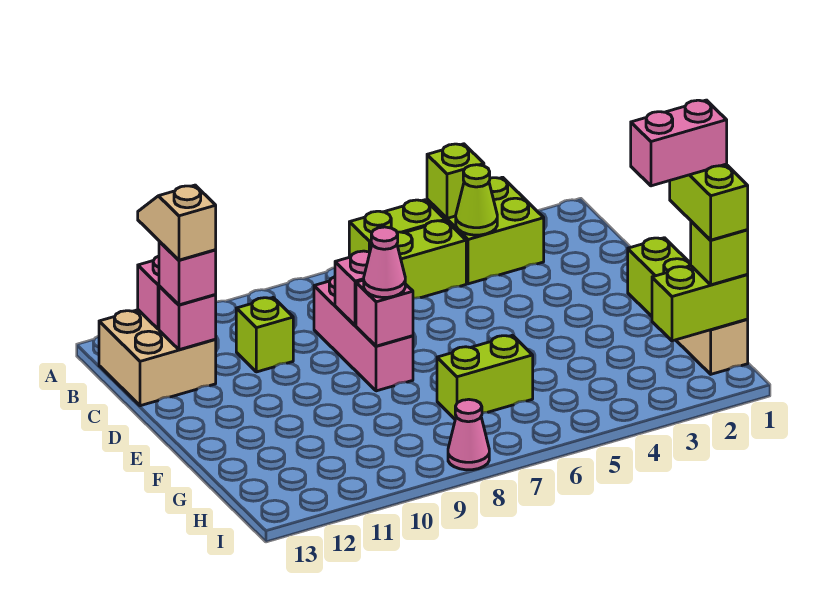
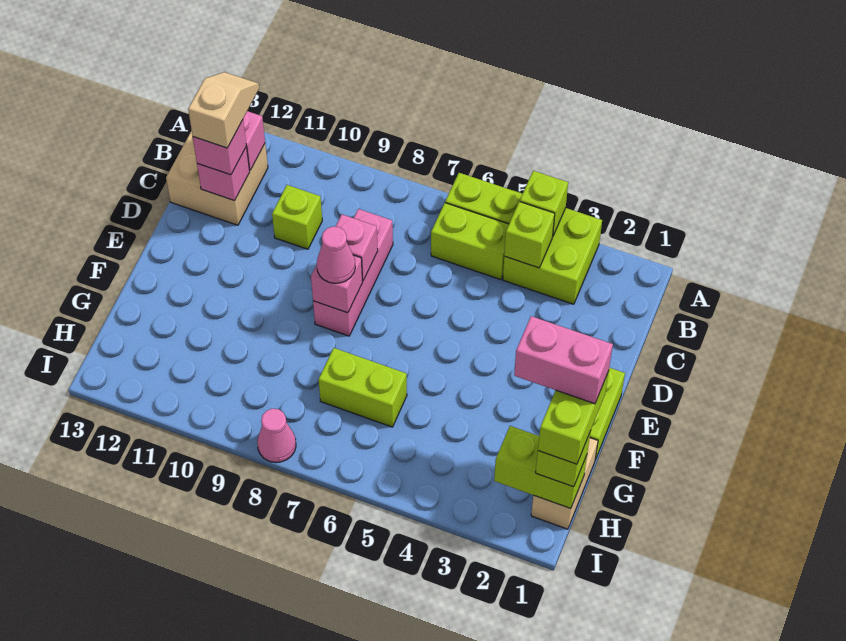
lime cone B4 level 2 -> lime brick B4 level 2

